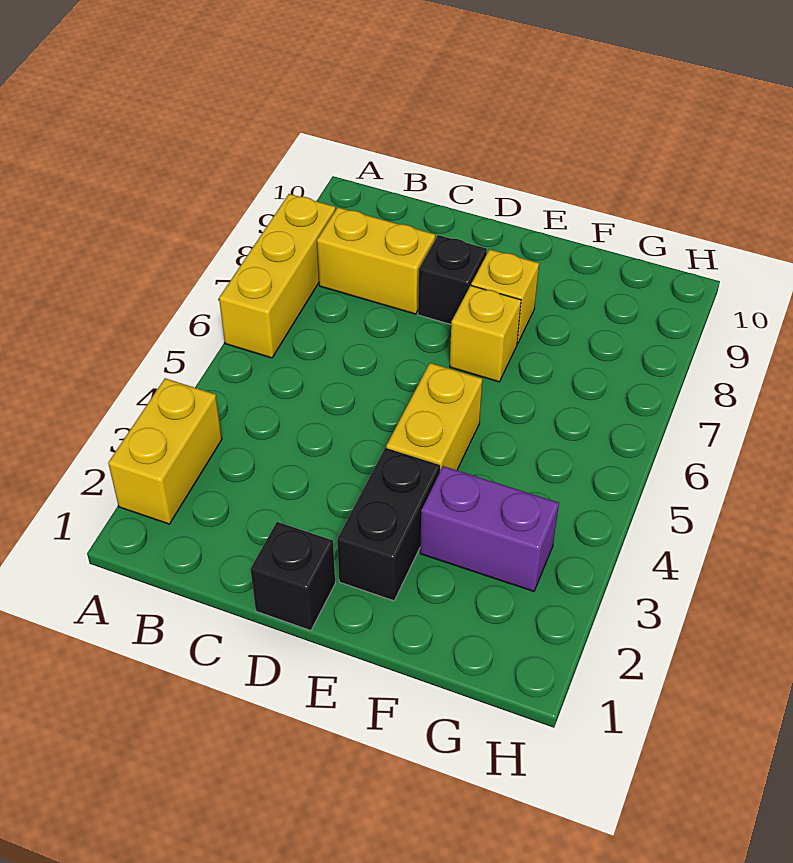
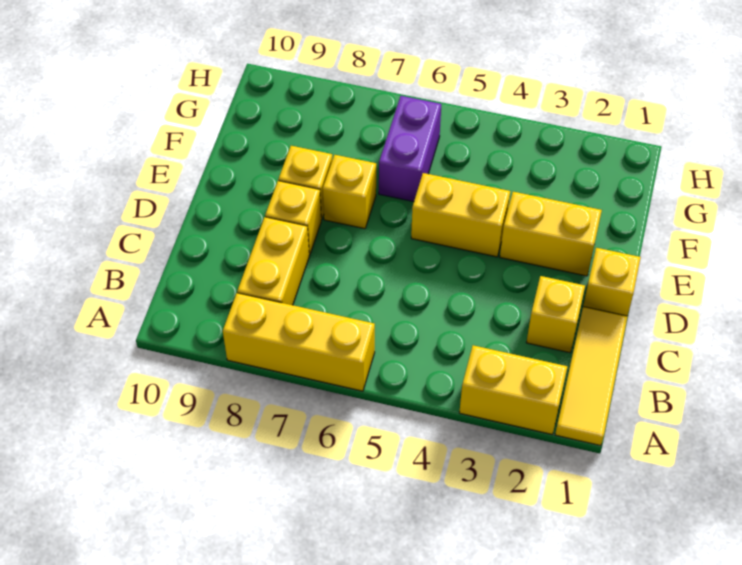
none -> yellow tile A1:C1 level 1
none -> yellow brick C2 level 1
black brick D1 level 1 -> yellow brick D1 level 1
black brick D8 level 1 -> yellow brick D8 level 1
black brick E2:E3 level 1 -> yellow brick E2:E3 level 1
purple brick F3:G3 level 1 -> purple brick F6:G6 level 1

